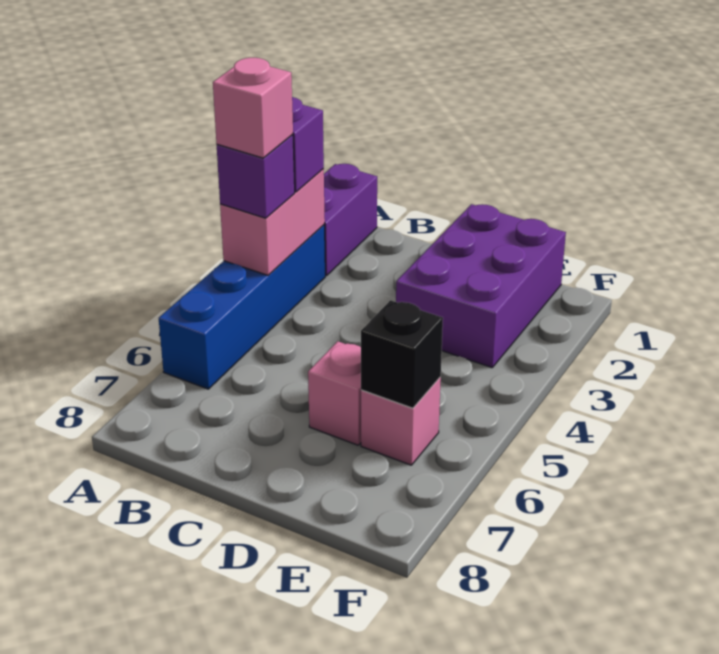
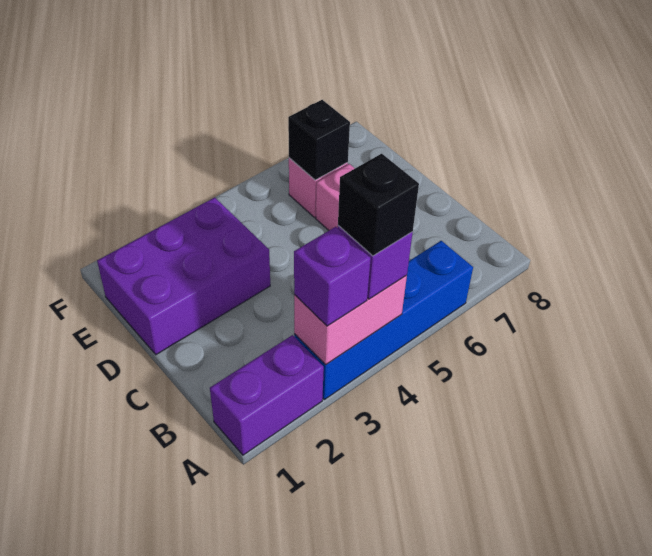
pink brick A4 level 4 -> black brick A4 level 4

